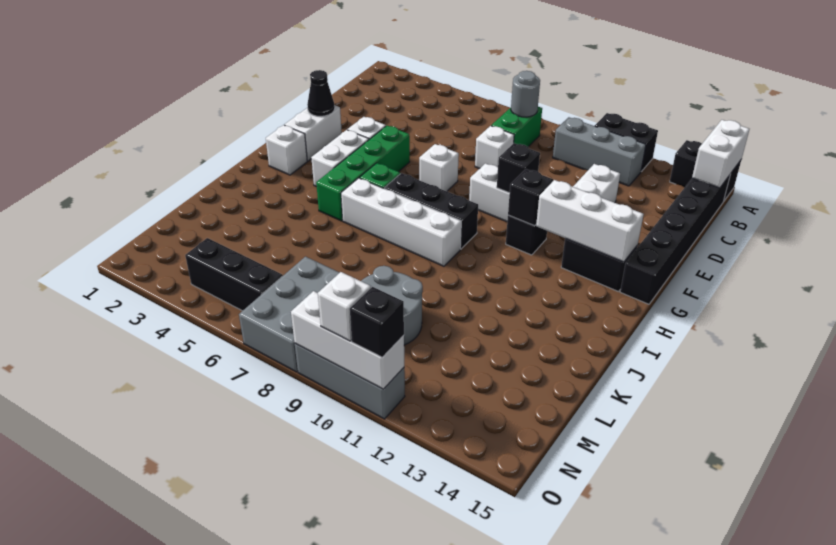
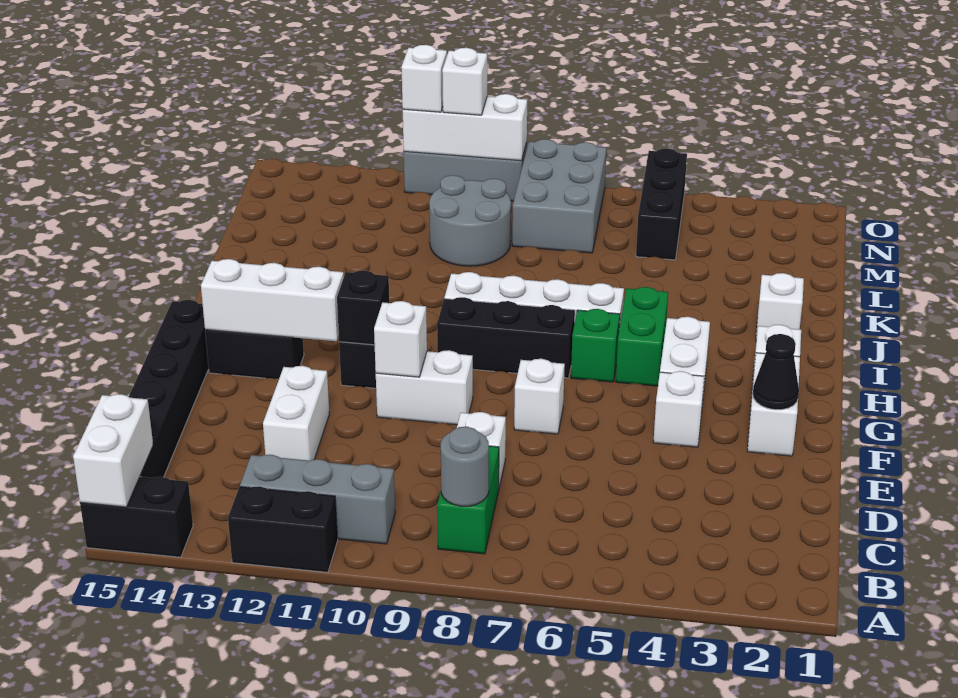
green brick F5:I5 level 1 -> green brick H5:I5 level 1
black brick F10 level 2 -> white brick F10 level 2
none -> white brick J2 level 1
black brick N4:N6 level 1 -> black brick M5:O5 level 1
black brick O11 level 3 -> white brick O11 level 3

